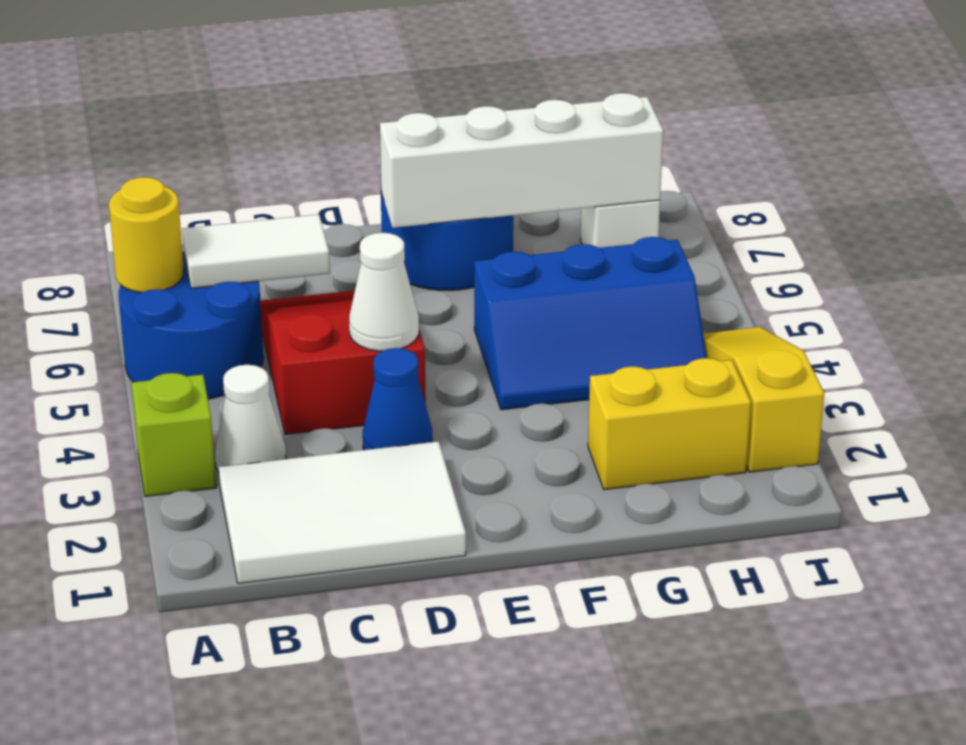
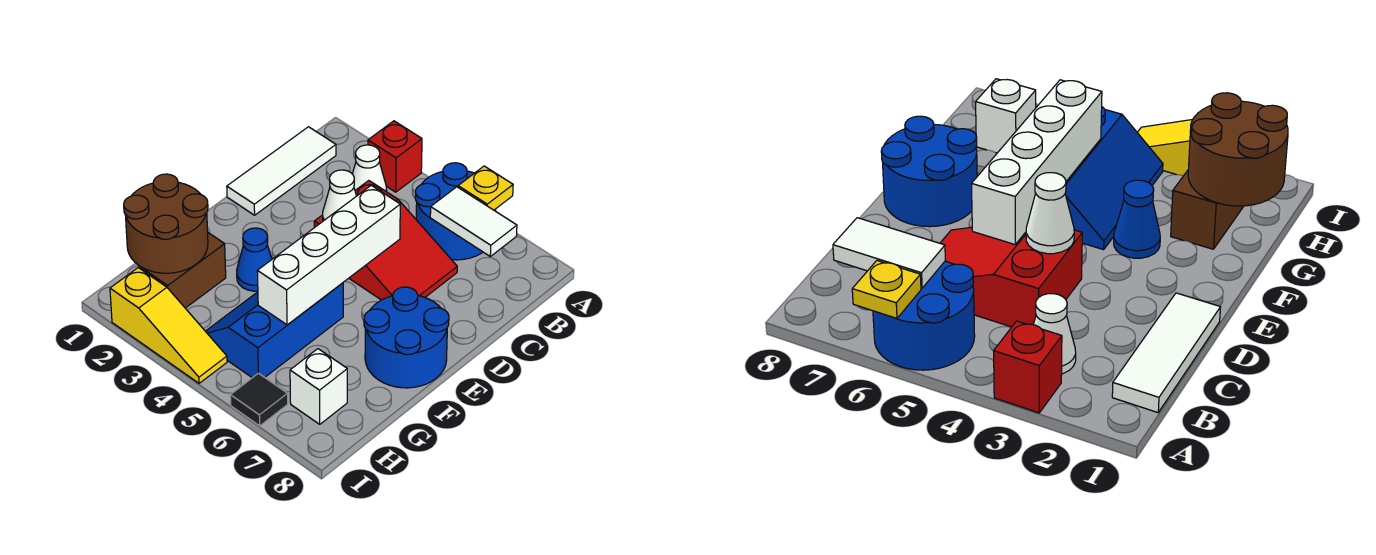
lime brick A3 level 1 -> red brick A3 level 1
yellow round brick A6 level 2 -> yellow plate A6 level 2
white tile B1:D2 level 1 -> white tile B1:D1 level 1
white tile B6:C6 level 2 -> white tile B6:B7 level 2
blue cone D3 level 1 -> blue cone F3 level 1
white brick E7:H7 level 2 -> white brick D5:G5 level 2
none -> brown round brick G1:H2 level 2
yellow brick G2:H2 level 1 -> brown brick G2:H2 level 1
none -> black tile I6 level 1

